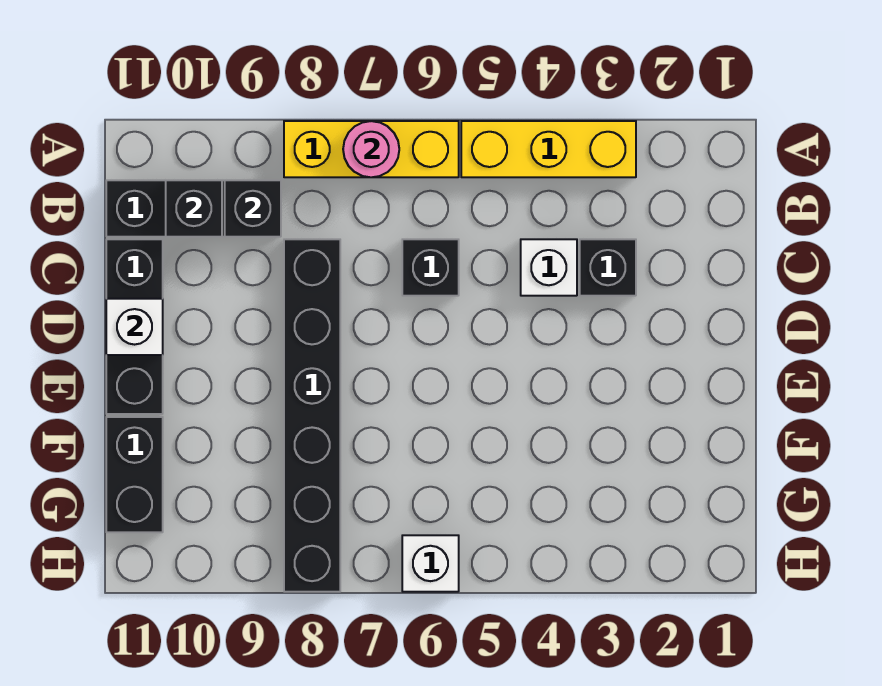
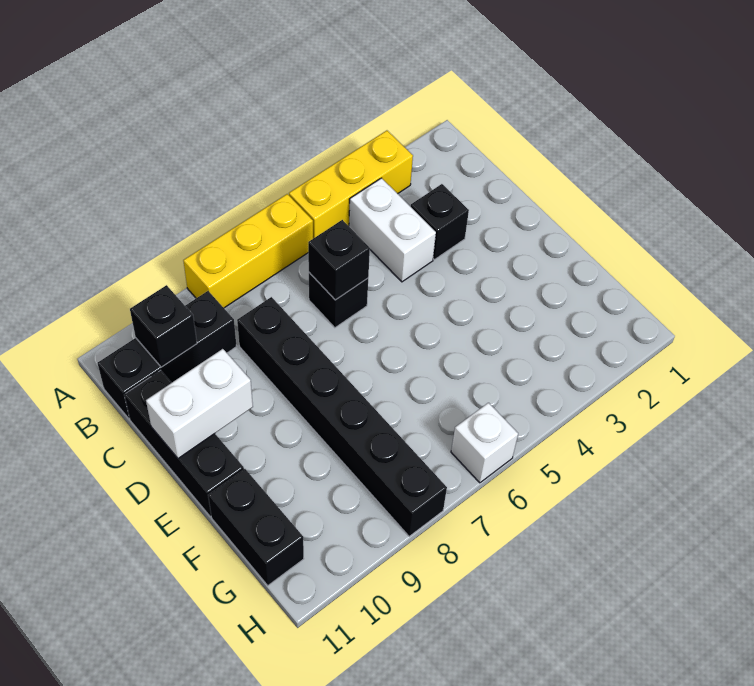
pink round brick A7 level 2 -> none
black brick B9 level 2 -> black brick C6 level 2
white brick C4 level 1 -> white brick B4:C4 level 1
white brick D11 level 2 -> white brick D10:D11 level 2

